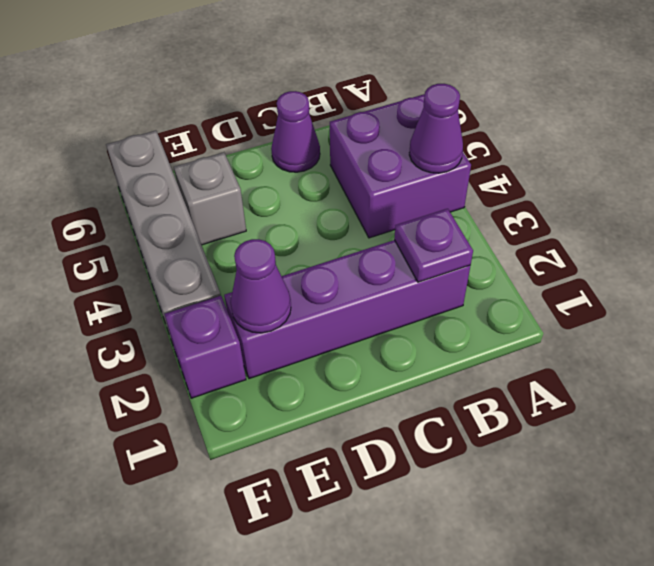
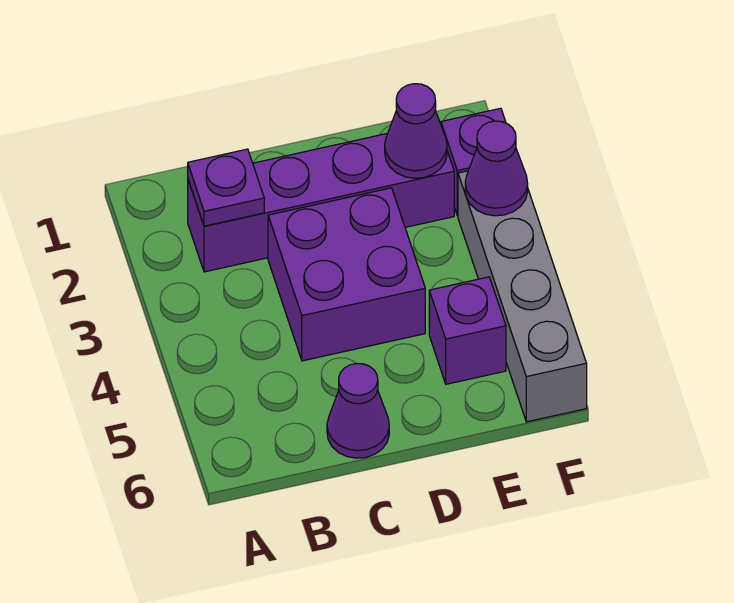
purple brick A4:B5 level 1 -> purple brick C3:D4 level 1
purple cone A4 level 2 -> purple cone F3 level 2
grey brick E5 level 1 -> purple brick E5 level 1

